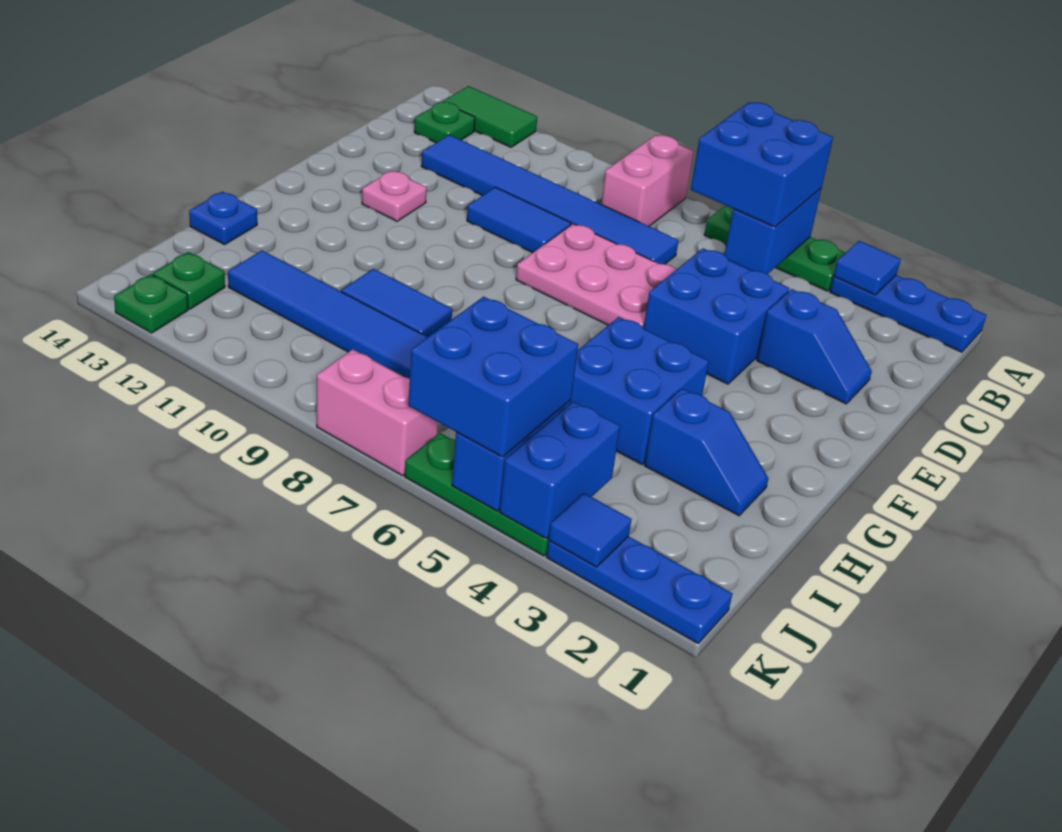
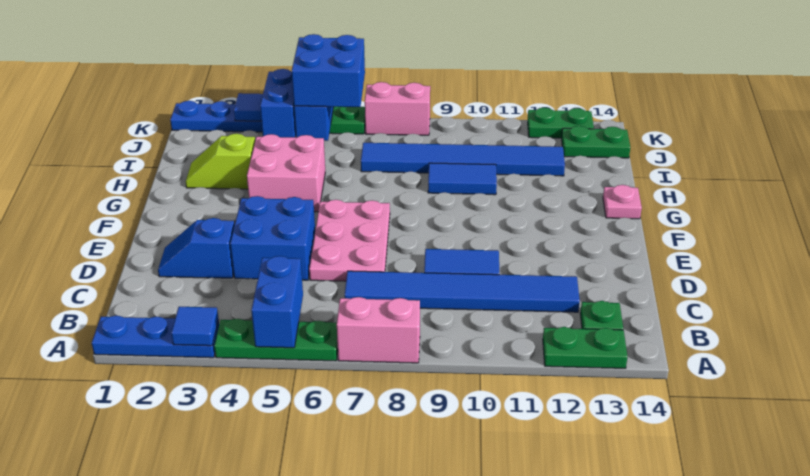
blue brick A5:B6 level 3 -> none
pink brick A8:B8 level 1 -> pink brick A7:A8 level 1
green tile A12:A13 level 1 -> green plate A12:A13 level 1
pink plate D6:E8 level 1 -> pink plate D6:F7 level 1
pink plate E12 level 1 -> pink plate G14 level 1
blue brick G4:H5 level 1 -> pink brick G4:H5 level 1
blue slope H2:H3 level 1 top 3 -> lime slope H2:H3 level 1 top 3
blue plate H14 level 1 -> none
green plate J13 level 1 -> green plate J13:J14 level 1
green plate K13 level 1 -> green plate K12:K13 level 1

